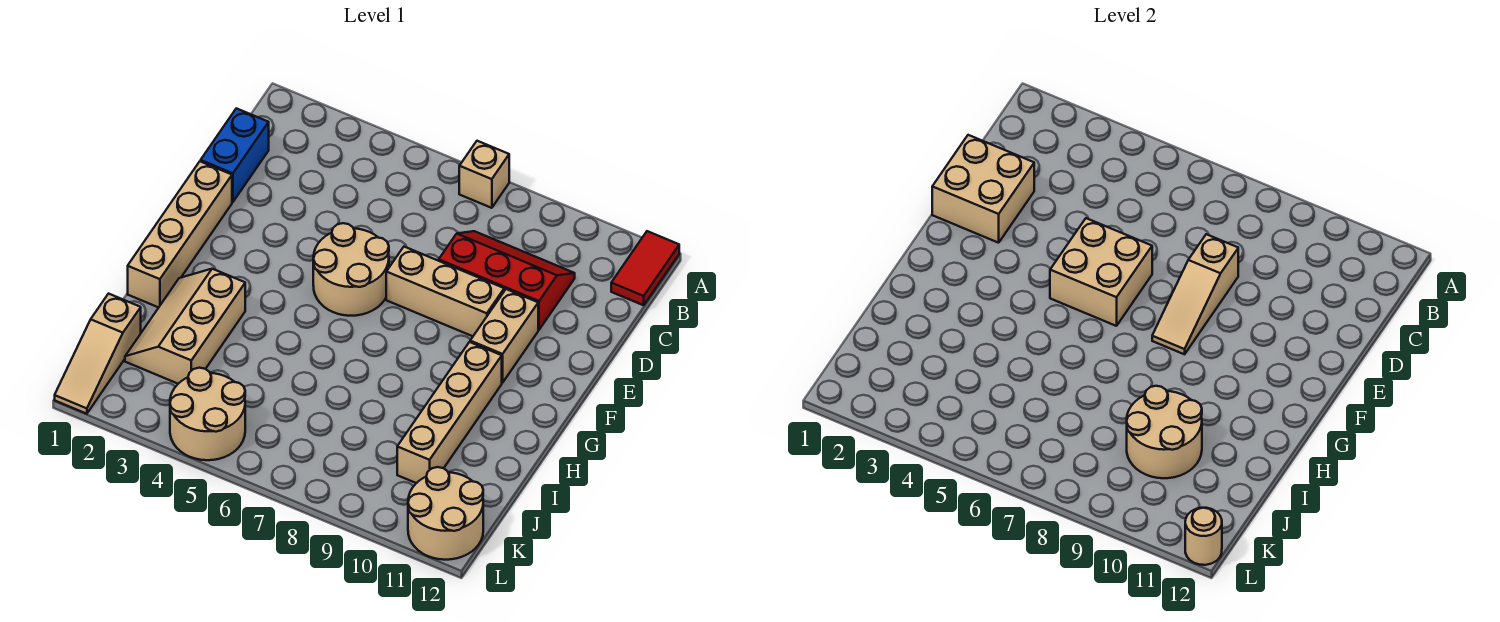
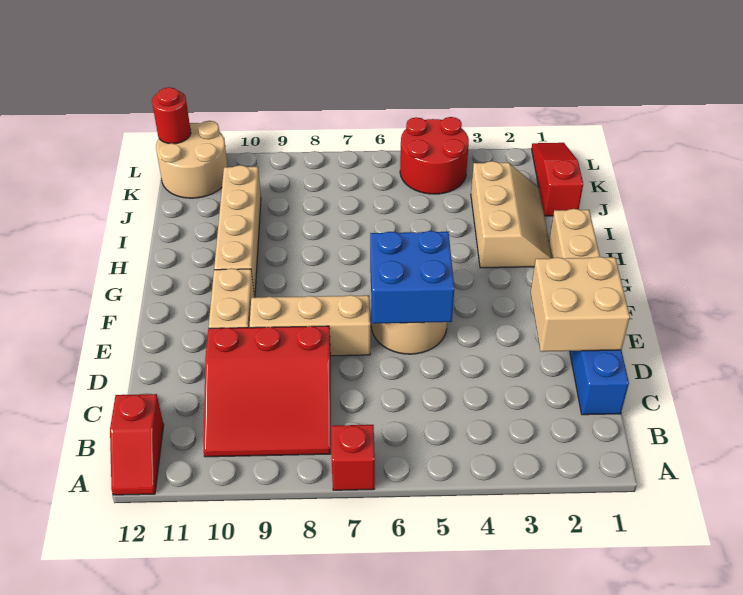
tan brick A7 level 1 -> red brick A7 level 1
red tile A12:B12 level 1 -> red slope A12:B12 level 1 top B
red slope C8:D10 level 1 top D -> red slope B8:D10 level 1 top D
tan slope D8:F8 level 2 top D -> none
tan brick E5:F6 level 2 -> blue brick E5:F6 level 2
tan round brick I9:J10 level 2 -> none
tan slope J1:L1 level 1 top J -> red slope J1:L1 level 1 top J
tan round brick K4:L5 level 1 -> red round brick K4:L5 level 1
tan round brick L12 level 2 -> red round brick L12 level 2

